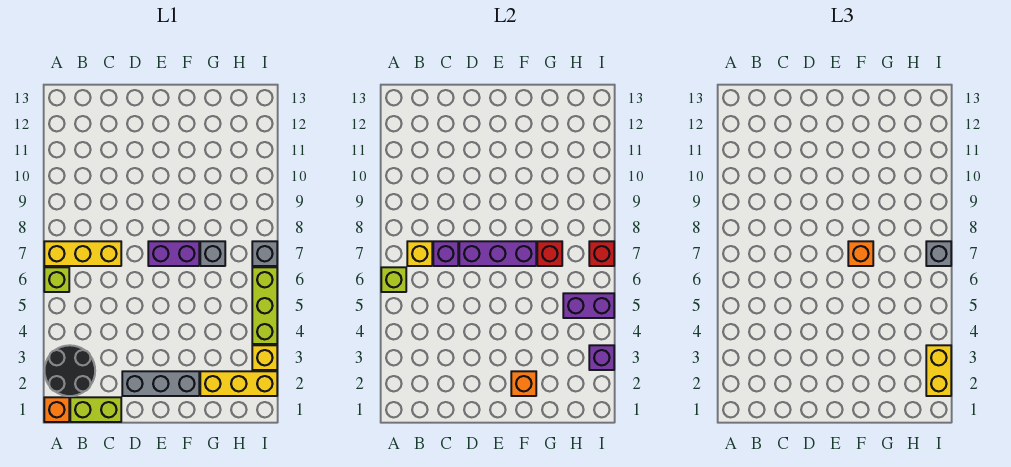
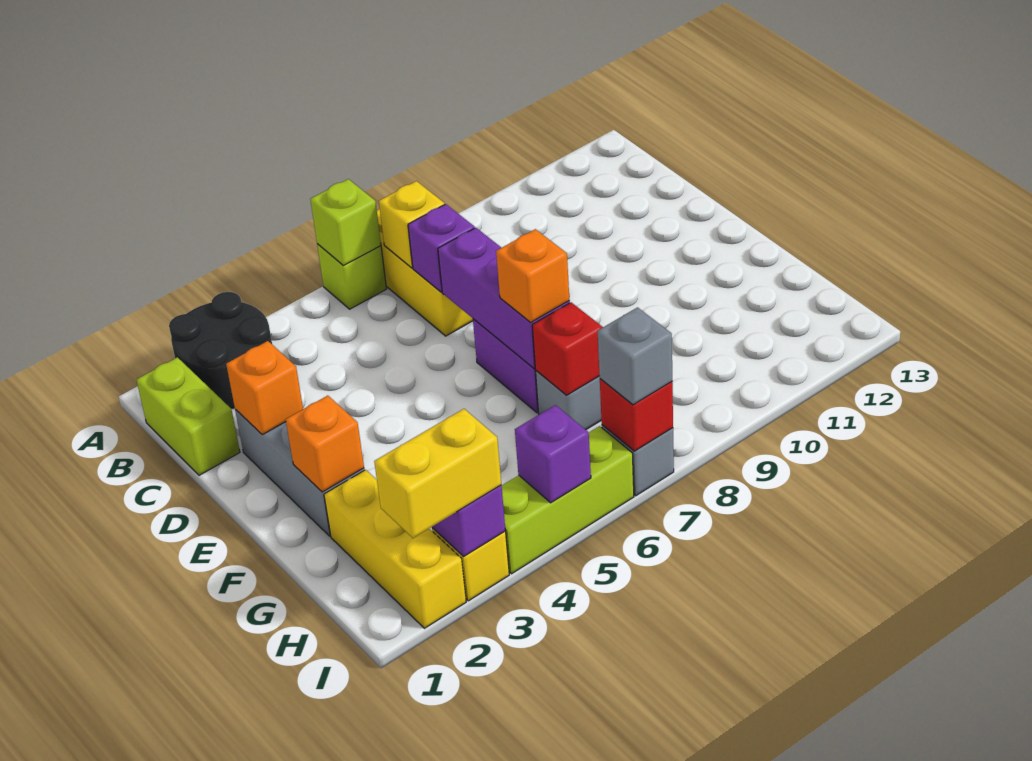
orange brick A1 level 1 -> orange brick D2 level 2
purple brick H5:I5 level 2 -> purple brick I5 level 2

